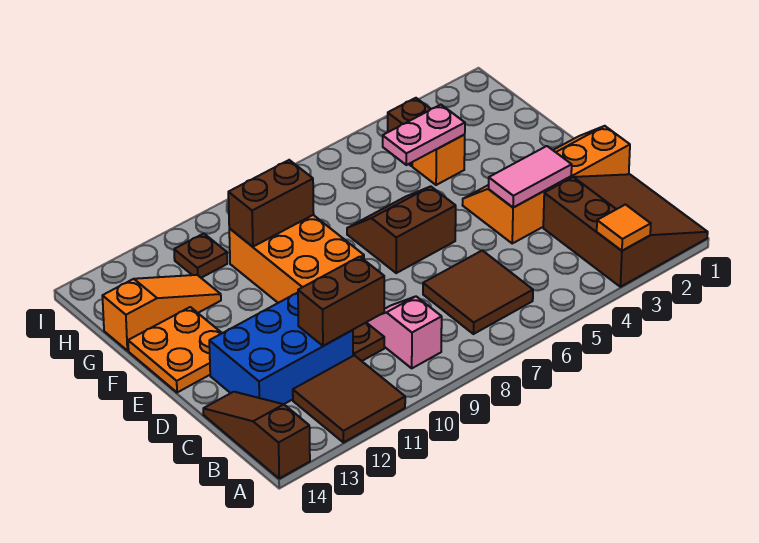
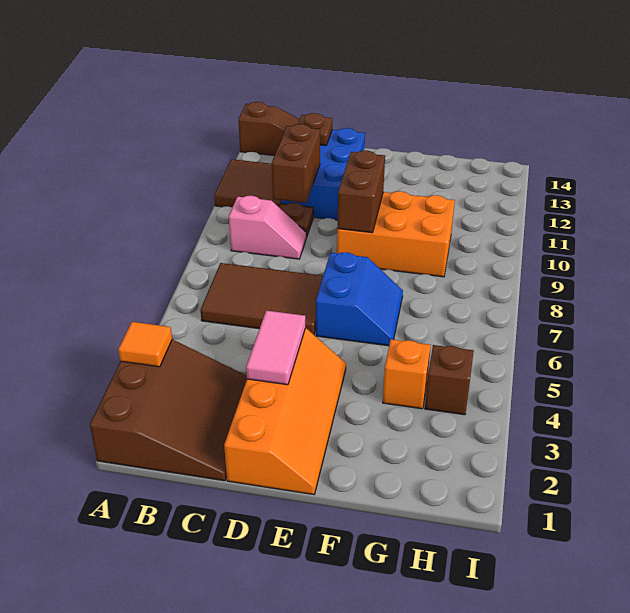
brown slope A1:C3 level 1 top 3 -> brown slope A1:C3 level 1 top A
brown tile B6:C7 level 1 -> brown tile B6:D7 level 1
brown slope E6:F7 level 1 top E -> blue slope E6:F7 level 1 top E
orange plate E13:F14 level 1 -> none
pink plate G4:G5 level 2 -> none
brown brick G9:G10 level 2 -> brown brick E9:E10 level 2
orange slope G12:G14 level 1 top 14 -> none
brown plate H11 level 1 -> brown plate C13 level 2

